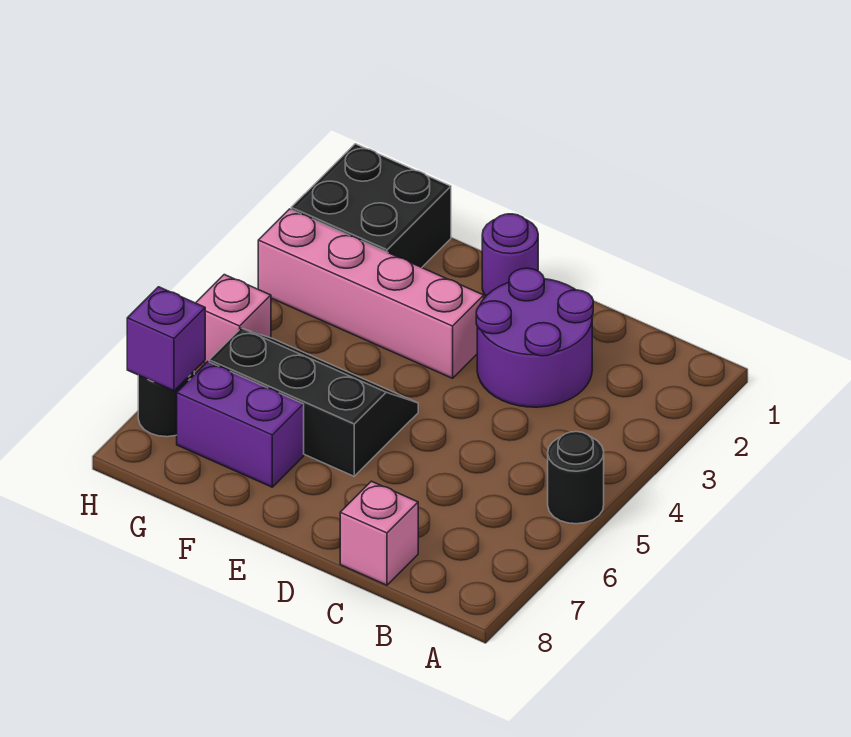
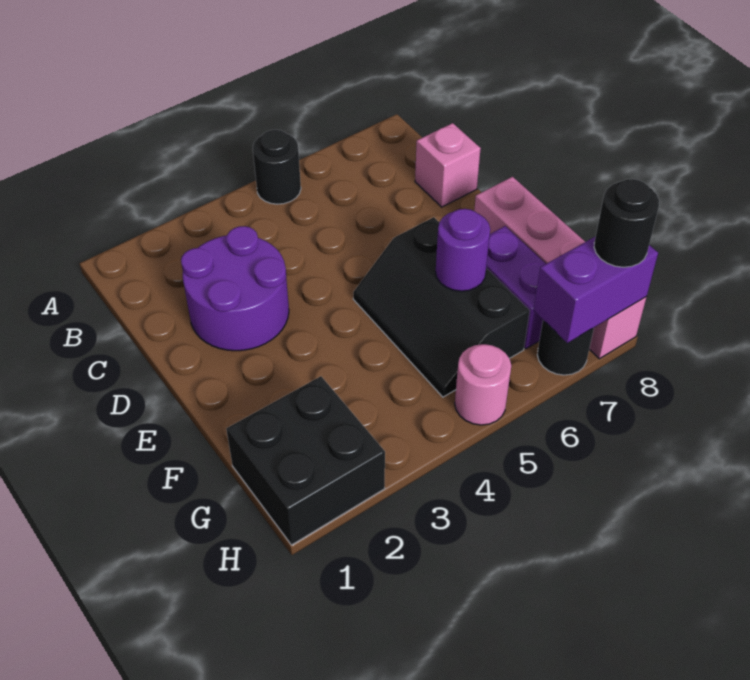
purple round brick E1 level 1 -> purple round brick F6 level 2
pink brick E3:H3 level 1 -> pink brick E8:H8 level 1
pink brick H5 level 1 -> pink round brick H5 level 1
purple brick H7 level 2 -> purple brick H7:H8 level 2
none -> black round brick H8 level 3

